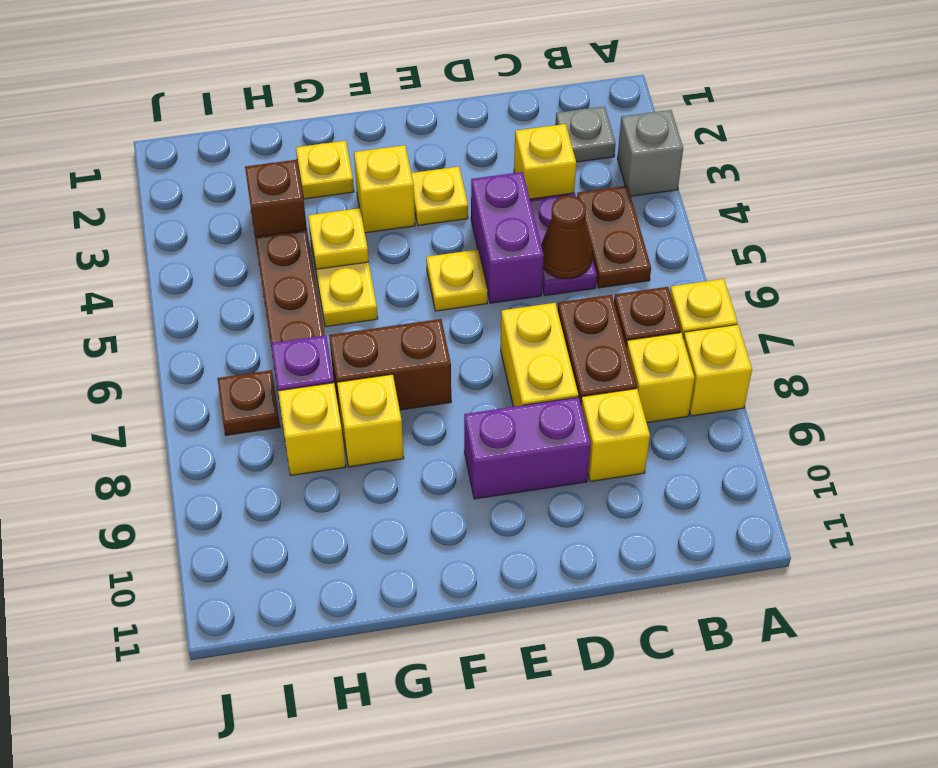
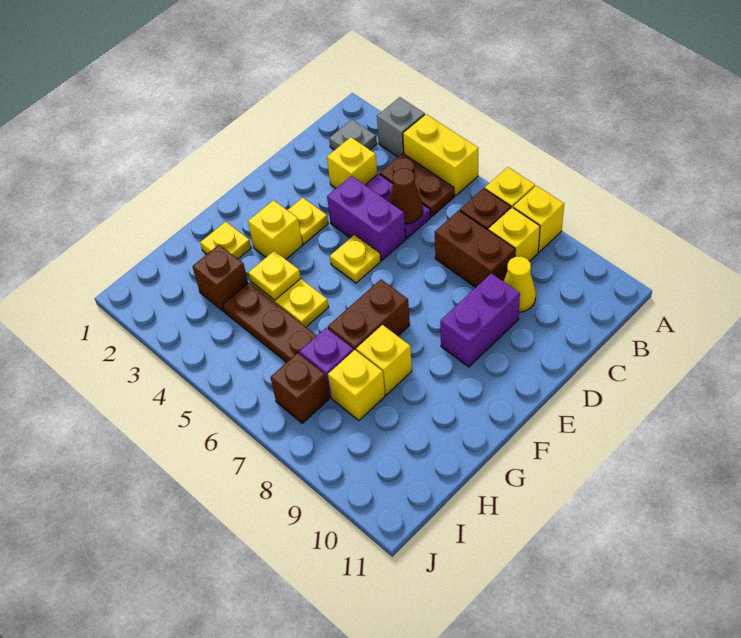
yellow brick C9 level 1 -> yellow cone C9 level 1
yellow brick D7:D8 level 1 -> yellow brick A4:A5 level 1
brown plate I7 level 1 -> brown brick I7 level 1

